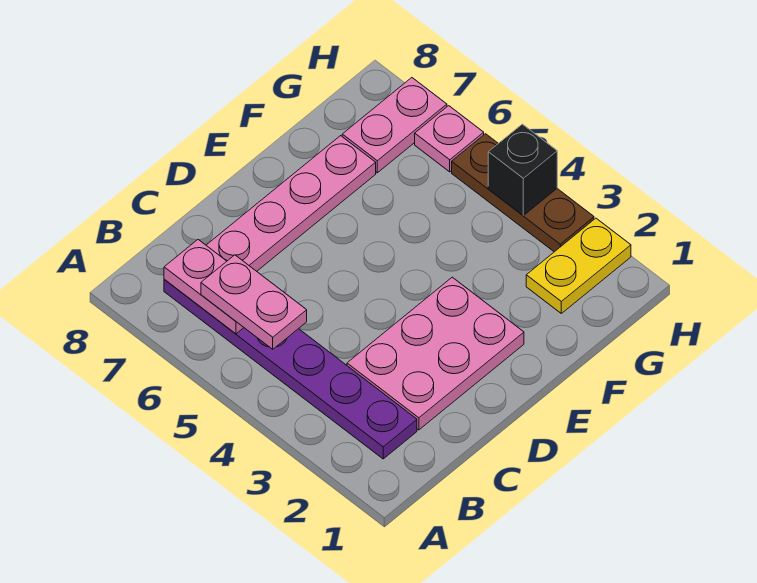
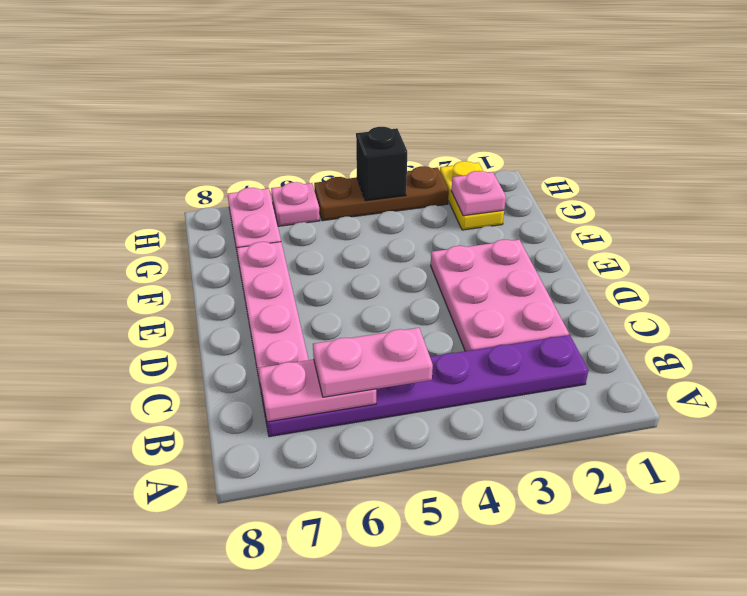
none -> pink plate G2 level 2

